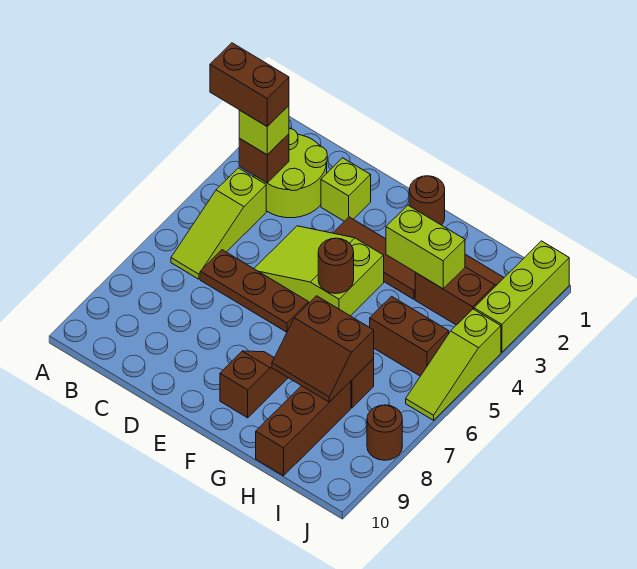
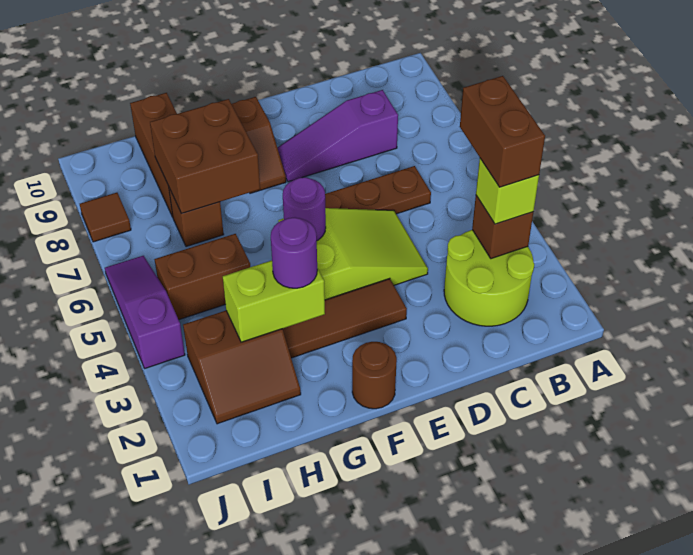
brown brick A3:B3 level 4 -> brown brick B3:B4 level 4
lime slope B4:B6 level 1 top 4 -> none
none -> purple slope C8:E8 level 1 top C
lime brick D2 level 1 -> none
brown round brick F5 level 2 -> purple round brick F5 level 2
none -> purple round brick G3 level 3
brown slope G7:H8 level 2 top 7 -> brown brick G7:H8 level 2
lime brick J1:J3 level 1 -> none
lime slope J4:J6 level 1 top 4 -> purple slope J4:J6 level 1 top 4
brown round brick J8 level 1 -> brown tile J8 level 1

